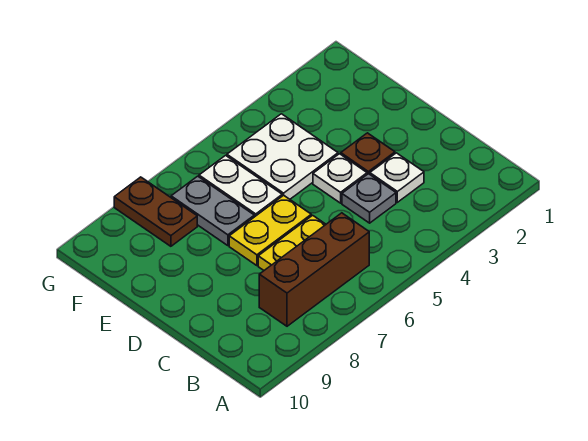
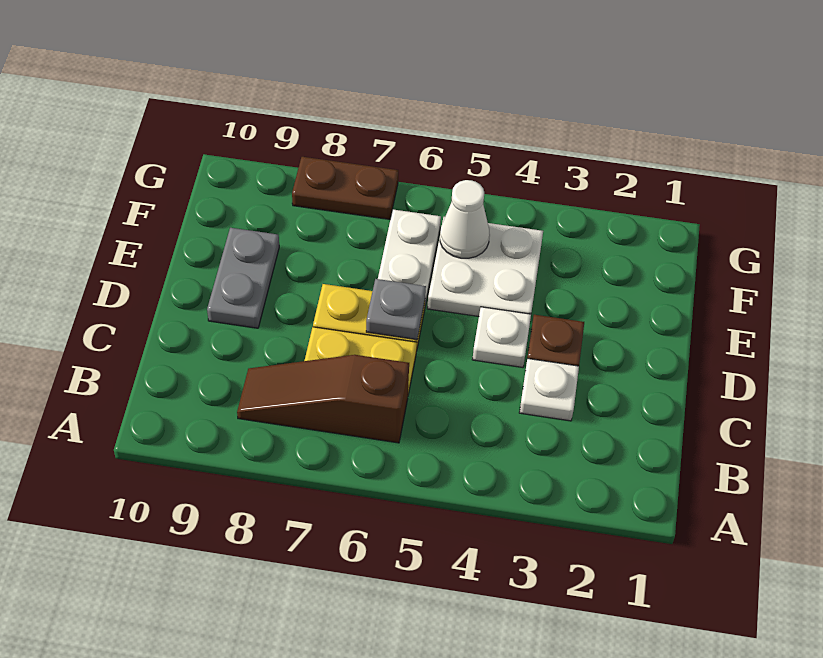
brown brick B6:B8 level 1 -> brown slope B6:B8 level 1 top 6
grey plate C4 level 1 -> grey plate D6 level 2
grey plate E7:F7 level 1 -> grey plate D9:E9 level 1
none -> white cone F5 level 2
brown plate F8:G8 level 1 -> brown plate G7:G8 level 1

